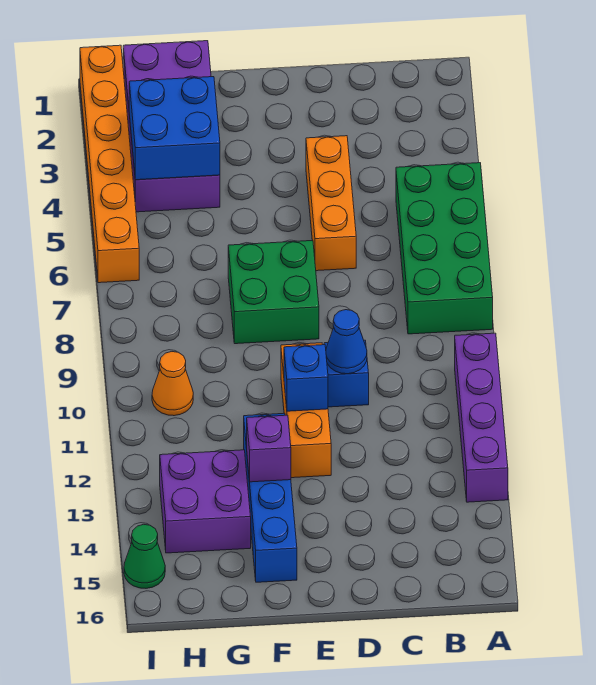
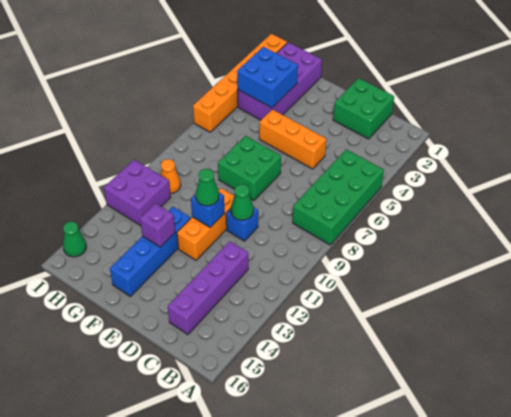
purple brick A10:A13 level 1 -> purple brick C12:C15 level 1
none -> green brick C1:D2 level 1
orange brick D4:D6 level 1 -> orange brick D5:F5 level 1
blue cone D10 level 2 -> green cone D10 level 2
none -> green cone E11 level 3
purple brick G13:H14 level 1 -> purple brick H11:I12 level 1

